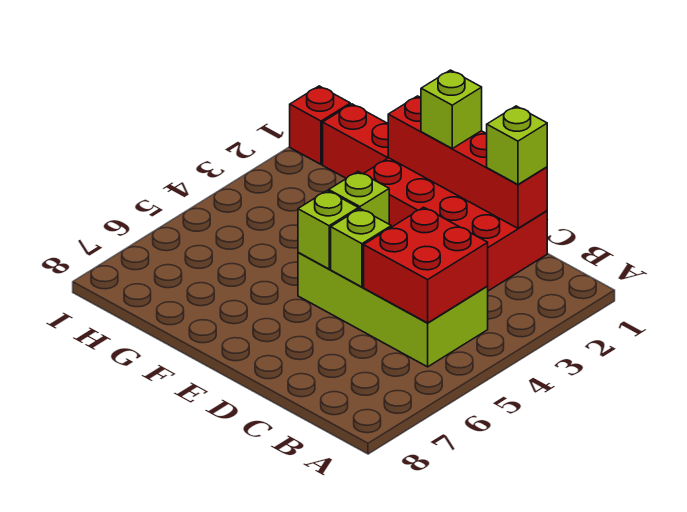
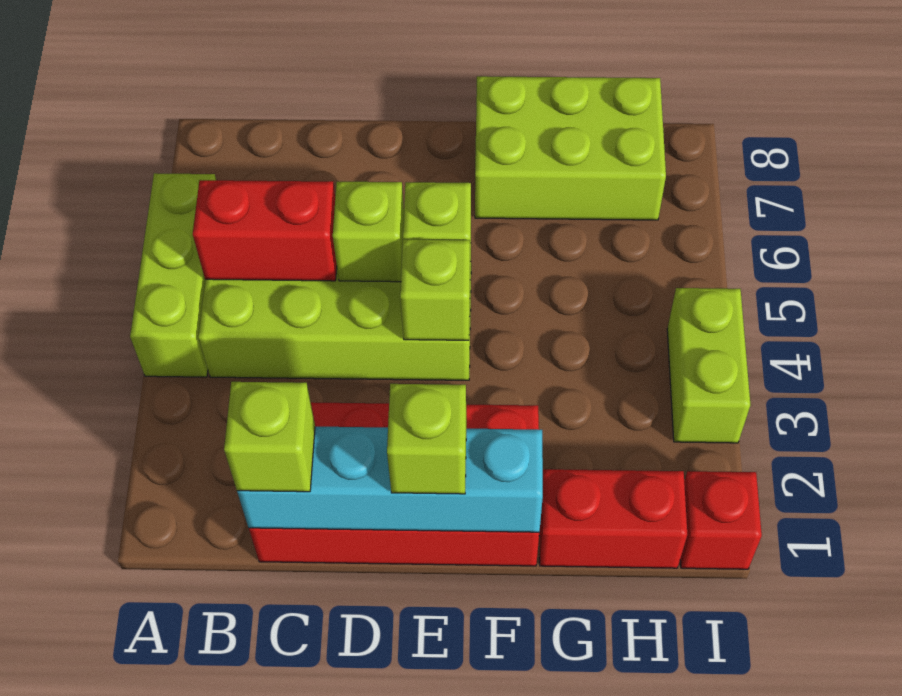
none -> lime brick A4:A6 level 1
red brick B4:C5 level 2 -> red brick B5:C5 level 2
red brick C1:F1 level 2 -> cyan brick C1:F1 level 2
none -> lime brick F7:H8 level 1
none -> lime brick I3:I4 level 1

